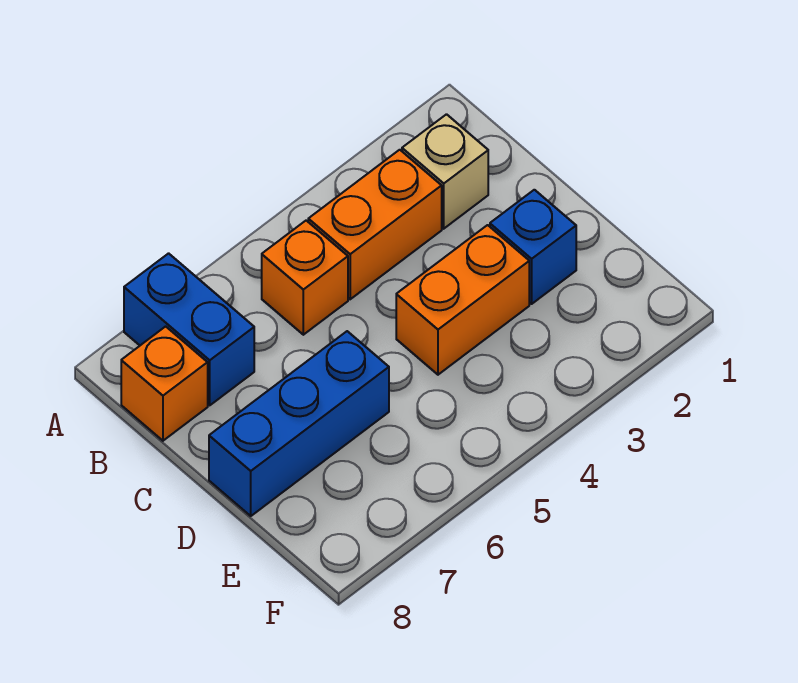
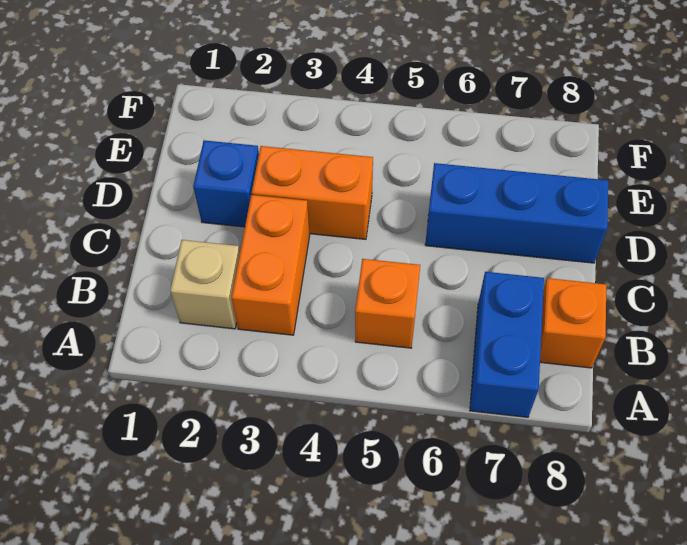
orange brick B3:B4 level 1 -> orange brick B3:C3 level 1

